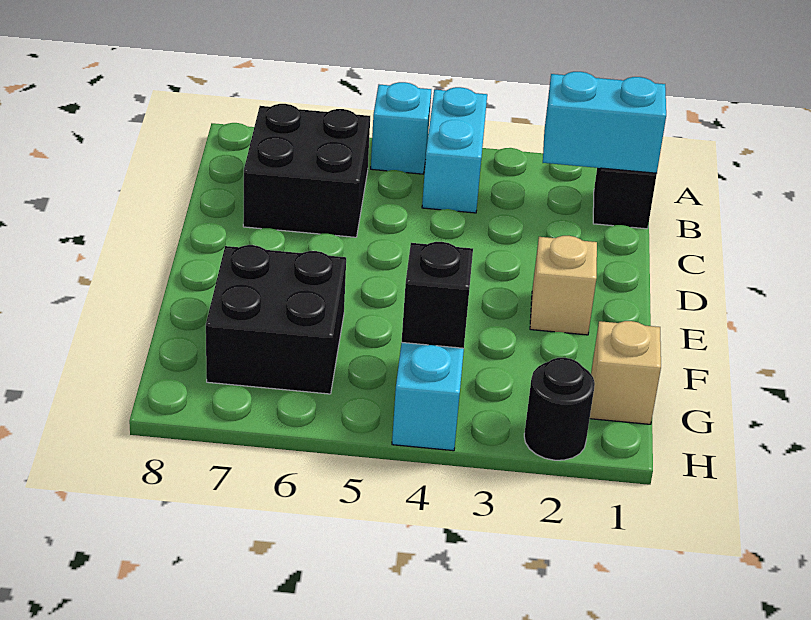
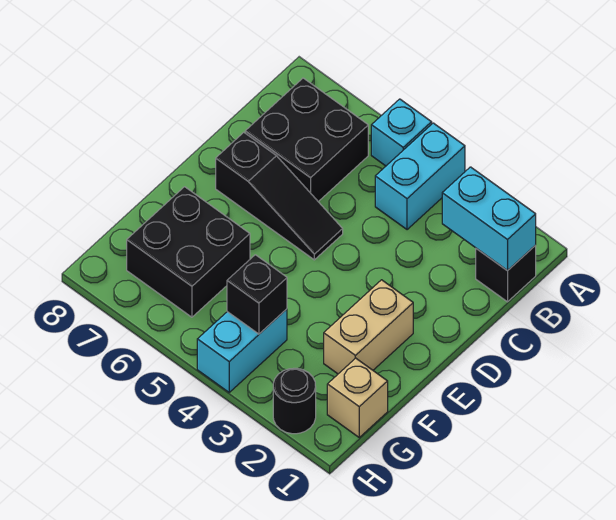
none -> black slope D5:D7 level 1 top 7
tan brick E2 level 1 -> tan brick E2:F2 level 1

